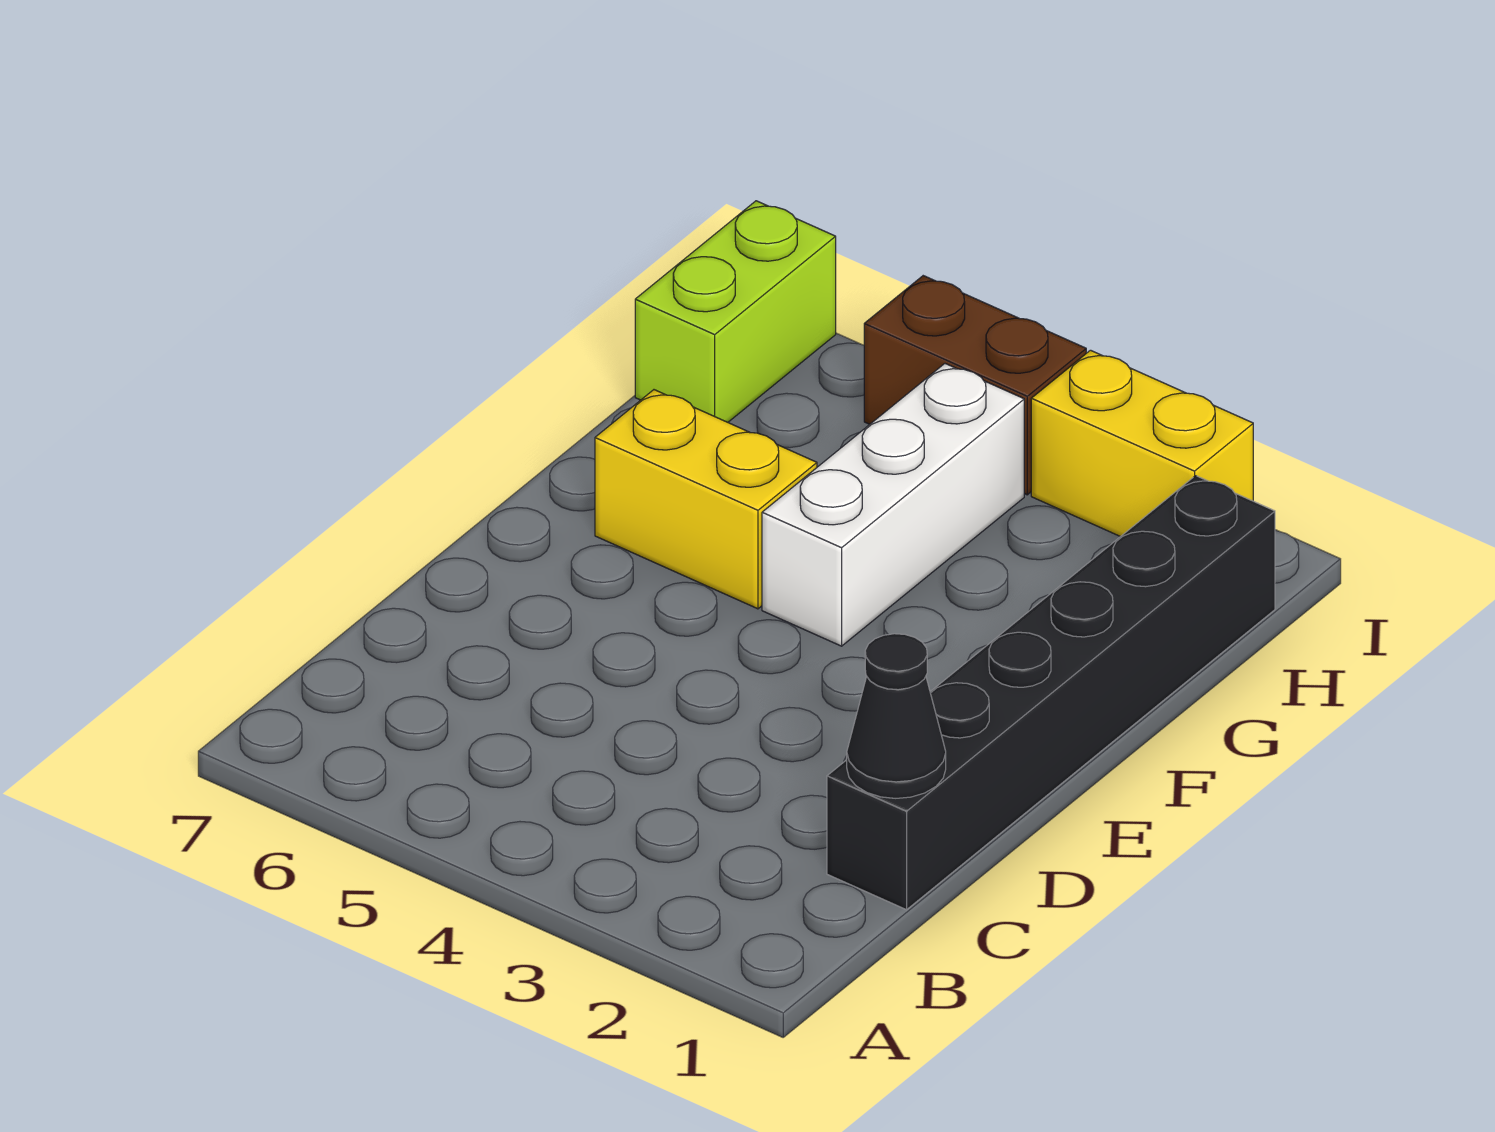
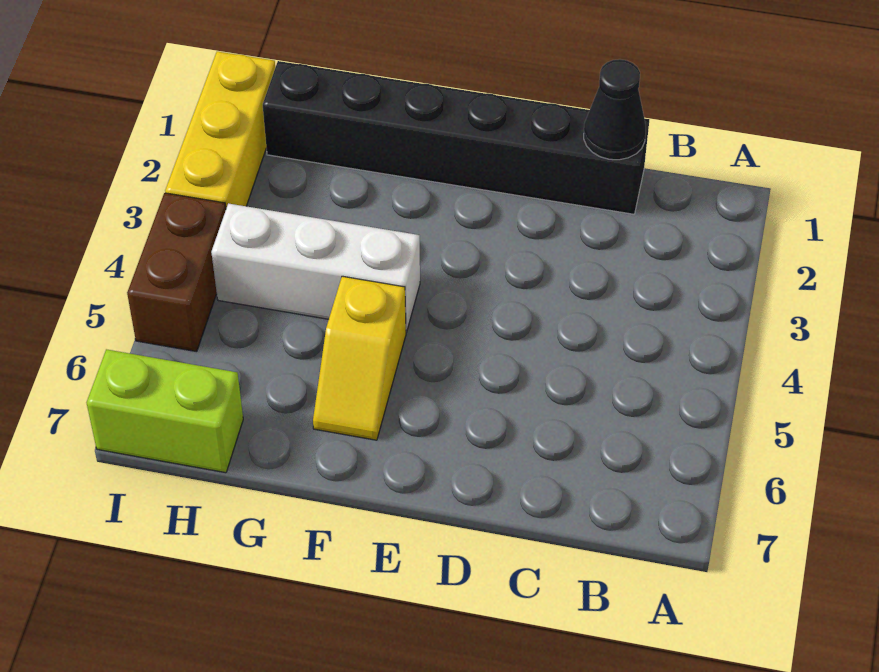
yellow brick F5:F6 level 1 -> yellow slope F5:F6 level 1 top 5
yellow brick I2:I3 level 1 -> yellow brick I1:I3 level 1

